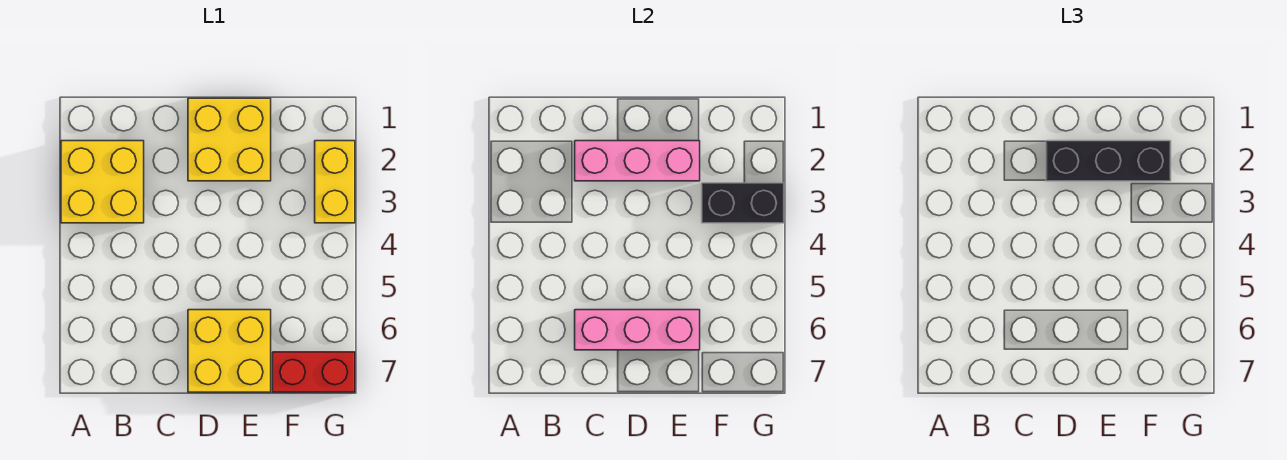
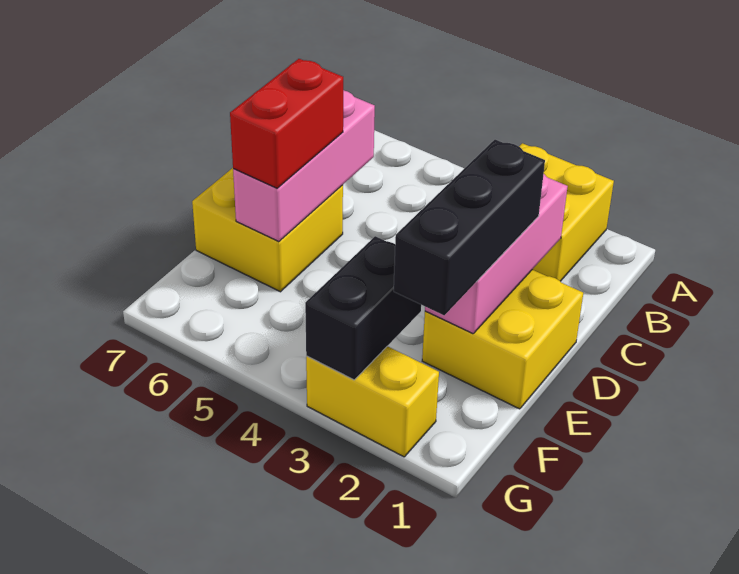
red brick F7:G7 level 1 -> red brick D6:E6 level 3

